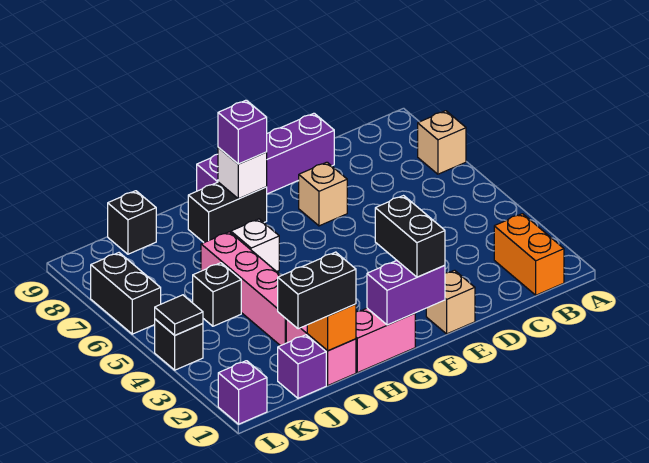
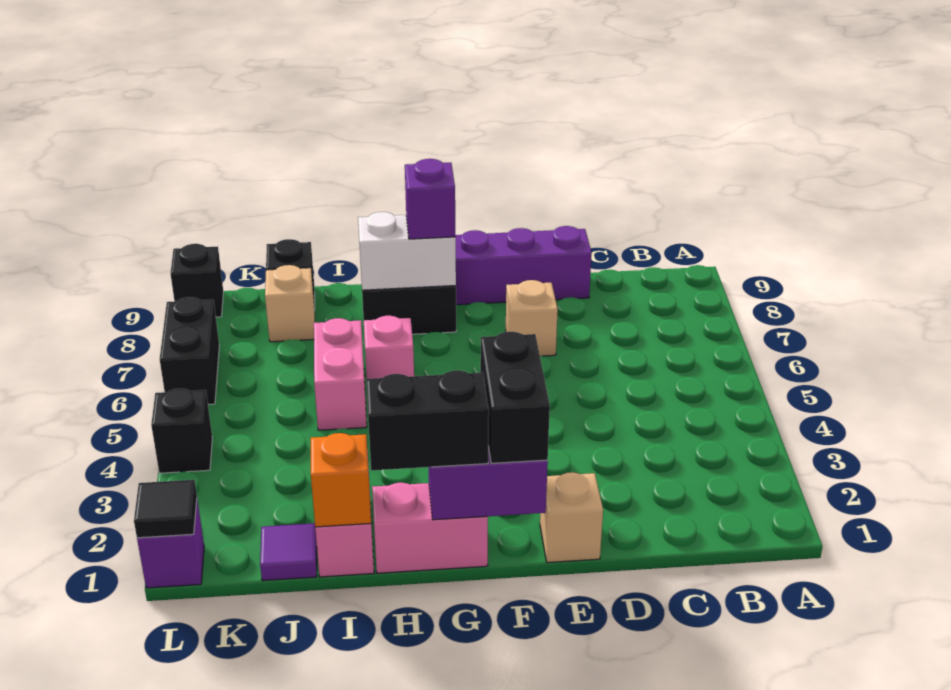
tan brick A7 level 1 -> tan brick J8 level 1
orange brick B1:B2 level 1 -> none
white brick G8 level 2 -> white brick G8:H8 level 2
white brick H6 level 1 -> pink brick H6 level 1
black brick I1:J1 level 3 -> black brick G1:H1 level 3
pink brick I3:I6 level 1 -> pink brick I5:I6 level 1
purple brick J1 level 1 -> purple tile J1 level 1
black brick J5 level 1 -> black brick L9 level 1
black tile L4 level 2 -> black tile L1 level 2

